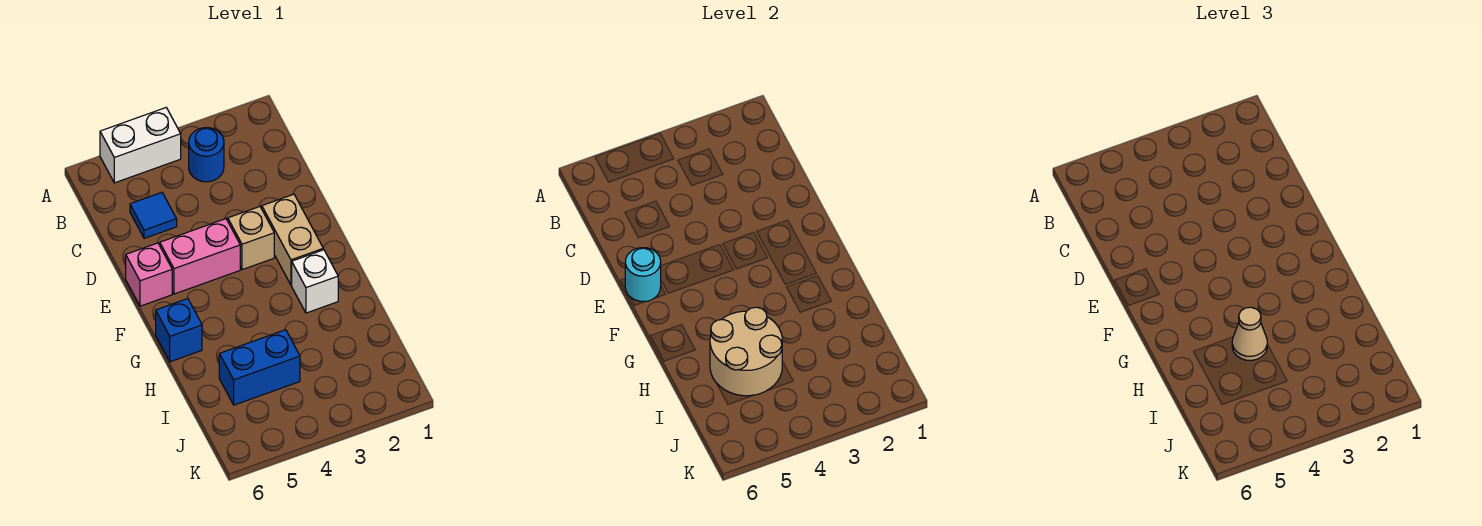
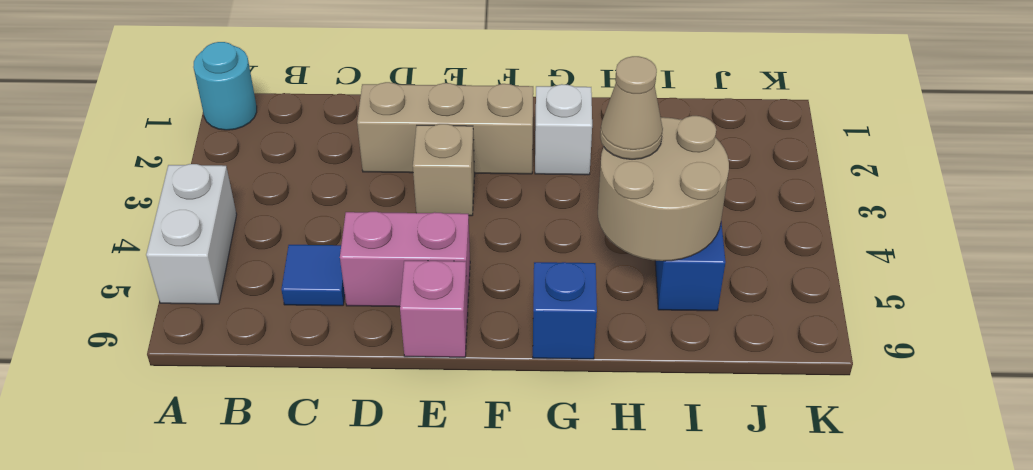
blue round brick B3 level 1 -> none
tan brick E2:F2 level 1 -> tan brick D2:F2 level 1
pink brick E4:E5 level 1 -> pink brick D5:E5 level 1
cyan round brick E6 level 2 -> cyan round brick A1 level 1

